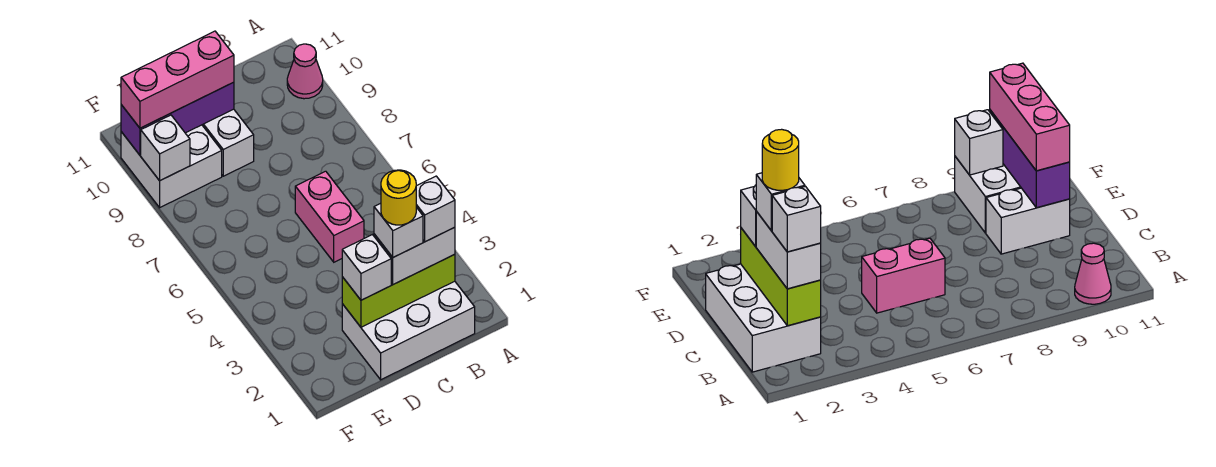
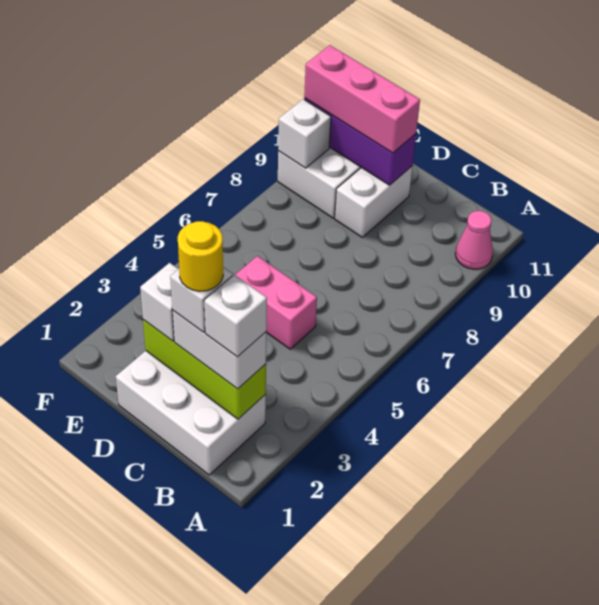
pink brick C5:C6 level 1 -> pink brick C5:D5 level 1

